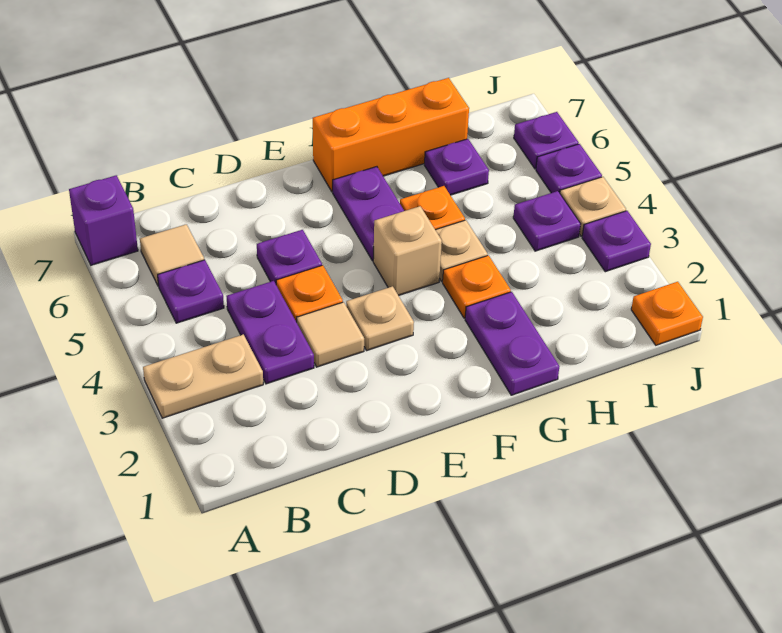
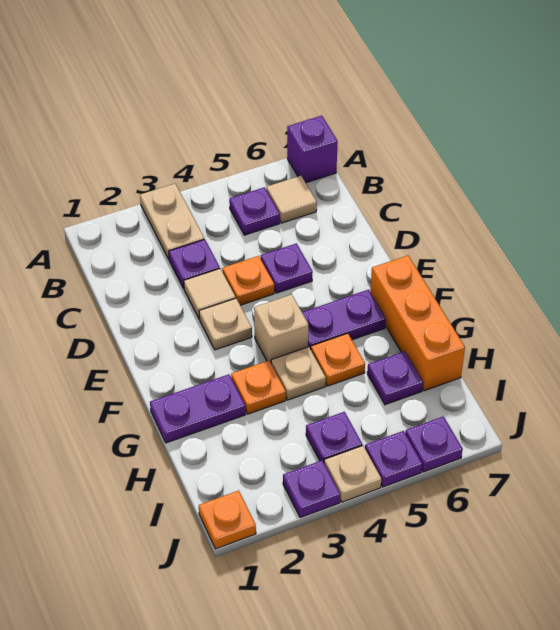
purple plate C3:C4 level 1 -> purple plate C3 level 1

